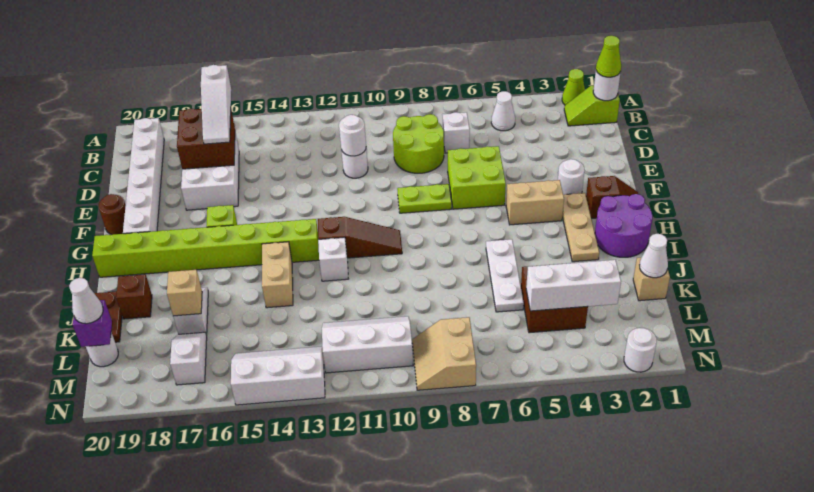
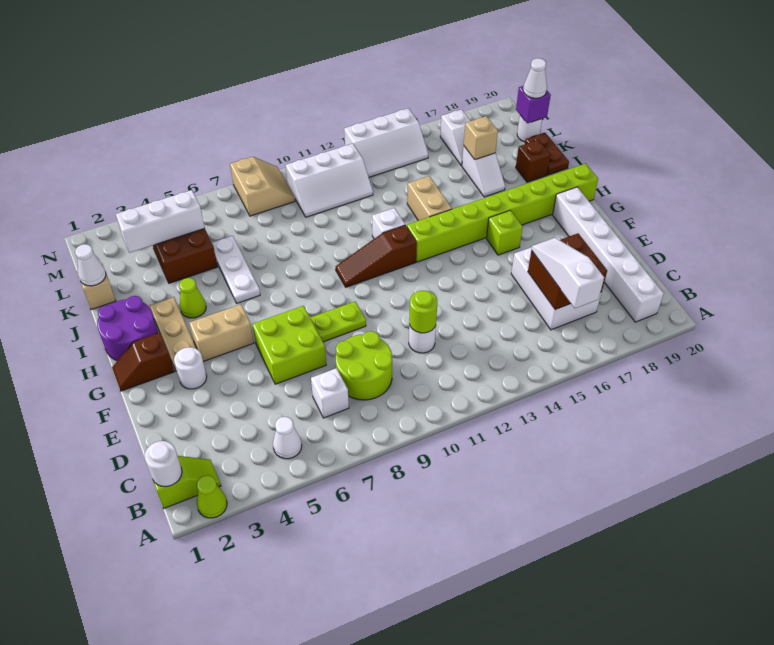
lime cone B1 level 3 -> lime cone I4 level 1
white round brick D11 level 2 -> lime round brick D11 level 2
brown round brick F20 level 1 -> none
white round brick N2 level 1 -> none

